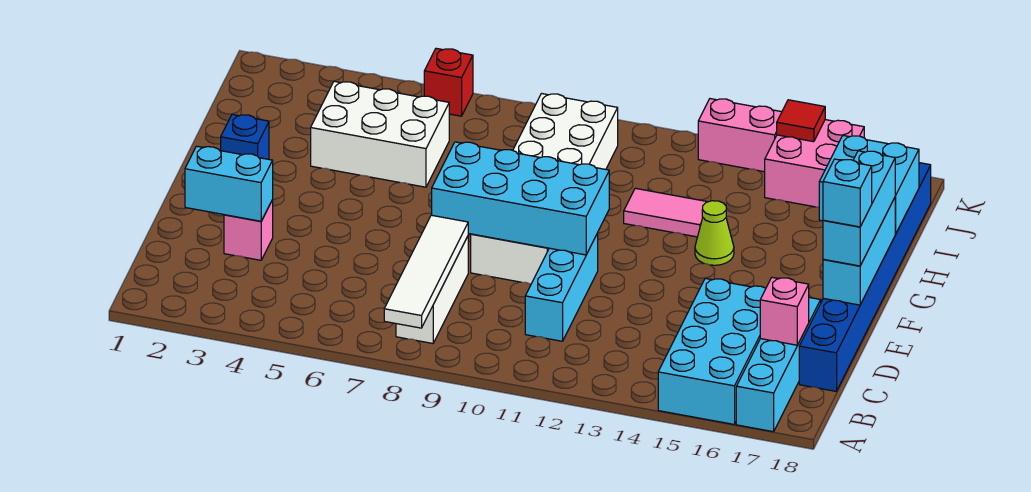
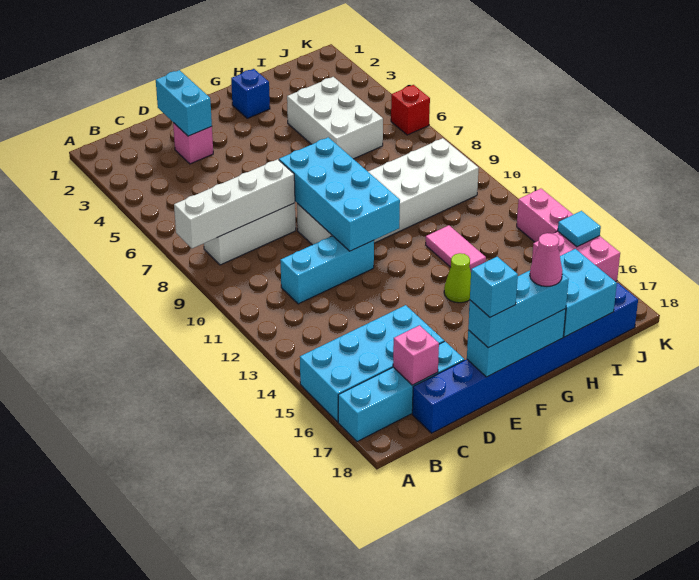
white tile A8:D8 level 2 -> white brick A8:D8 level 2
none -> pink cone G18 level 4
red tile K15 level 2 -> cyan tile K15 level 2

